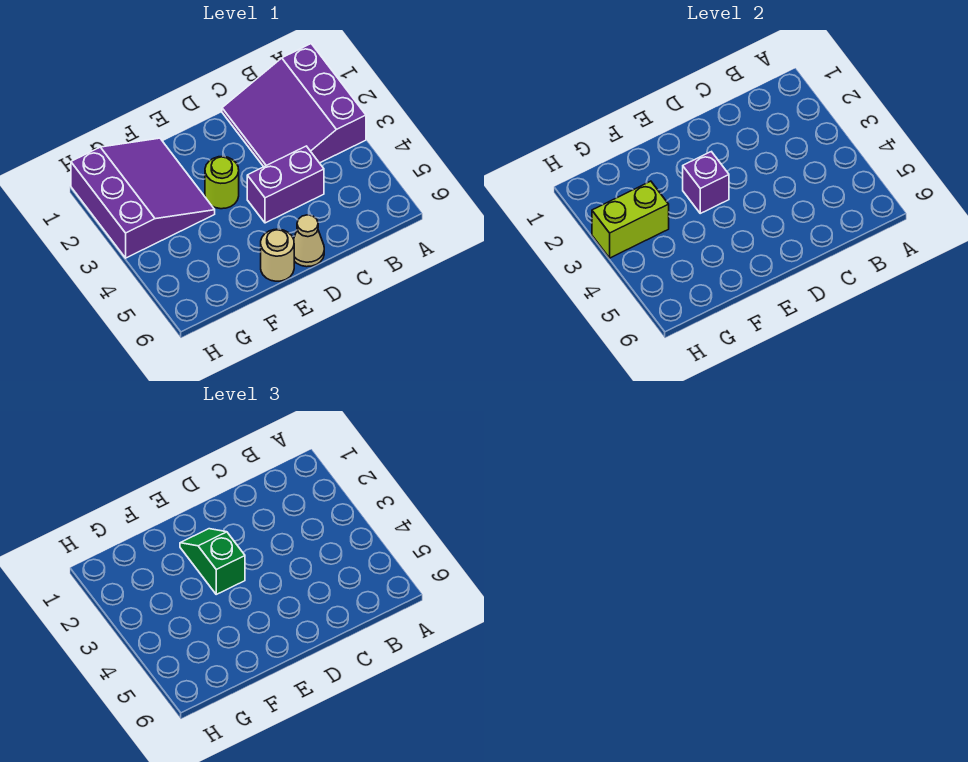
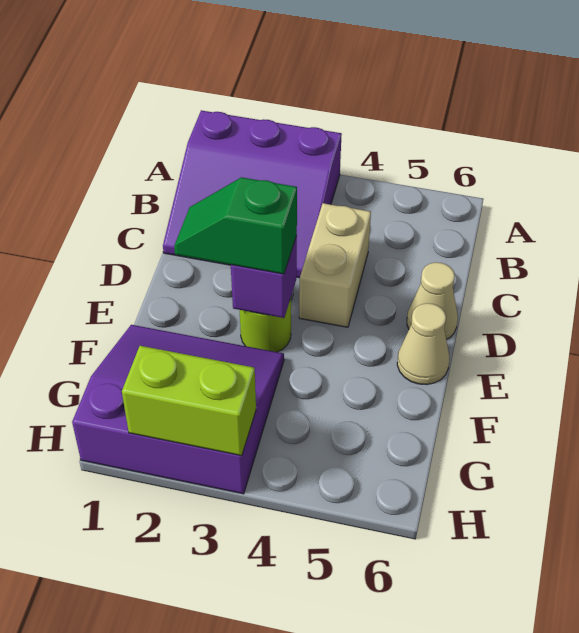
purple brick C4:D4 level 1 -> tan brick C4:D4 level 1
tan round brick E6 level 1 -> tan cone E6 level 1
lime brick G3:H3 level 2 -> lime brick H2:H3 level 2

